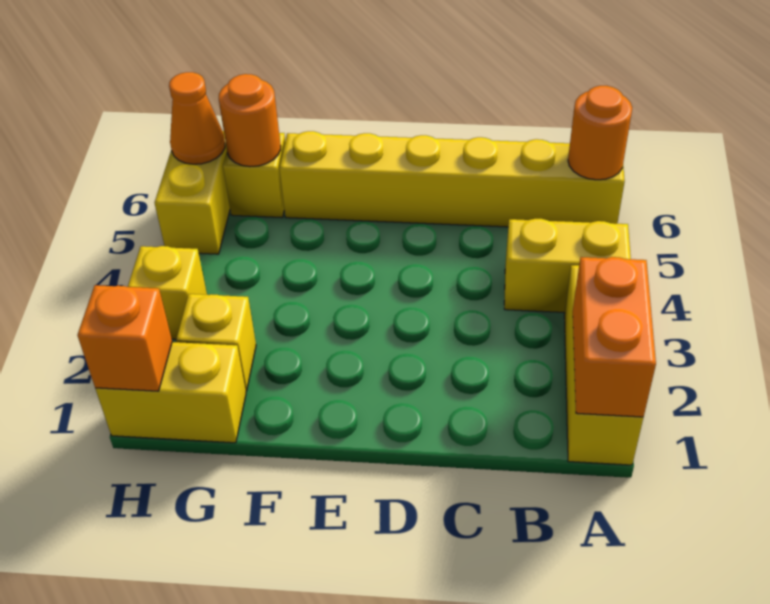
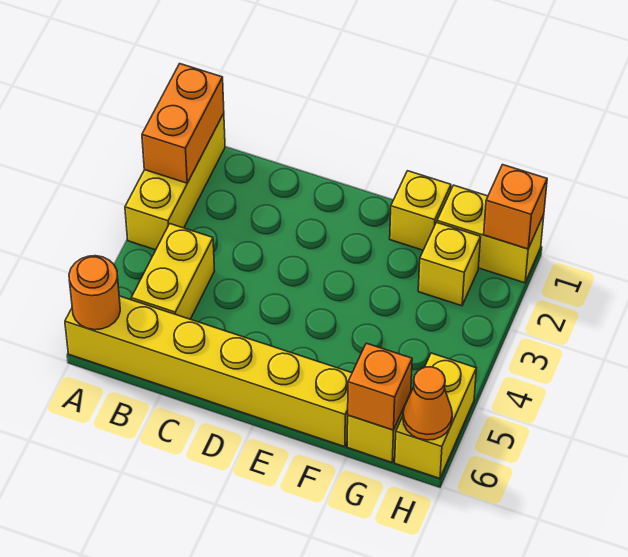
yellow brick A4:B4 level 1 -> yellow brick B4:B5 level 1
orange round brick G6 level 2 -> orange brick G6 level 2
yellow brick H3 level 1 -> yellow brick F1 level 1

